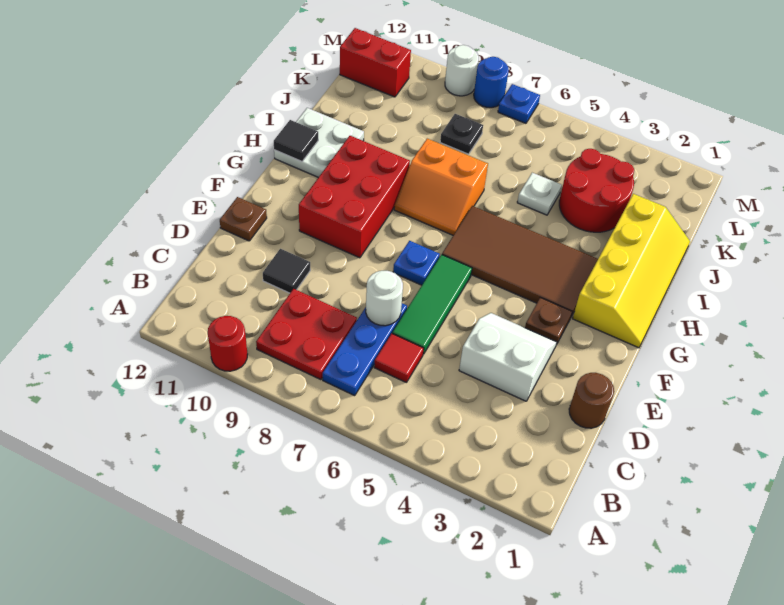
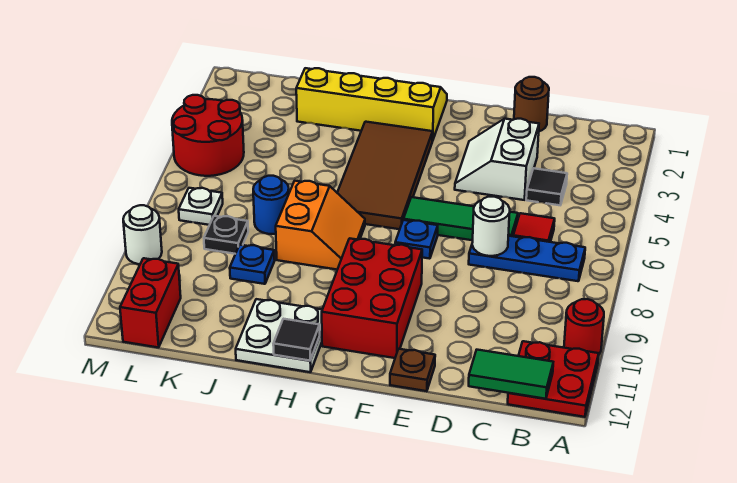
red plate B8:C9 level 1 -> red plate A11:B12 level 1
none -> green tile B12:C12 level 2
black tile D10 level 1 -> black tile C4 level 1
brown plate F3 level 1 -> none
red brick F9:H10 level 1 -> red brick F9:G11 level 1
red round brick J3:K4 level 1 -> red round brick L4:M5 level 1
white plate J5 level 1 -> white plate L7 level 1
blue plate M7 level 1 -> blue plate J9 level 1
blue round brick M8 level 1 -> blue round brick J7 level 1

